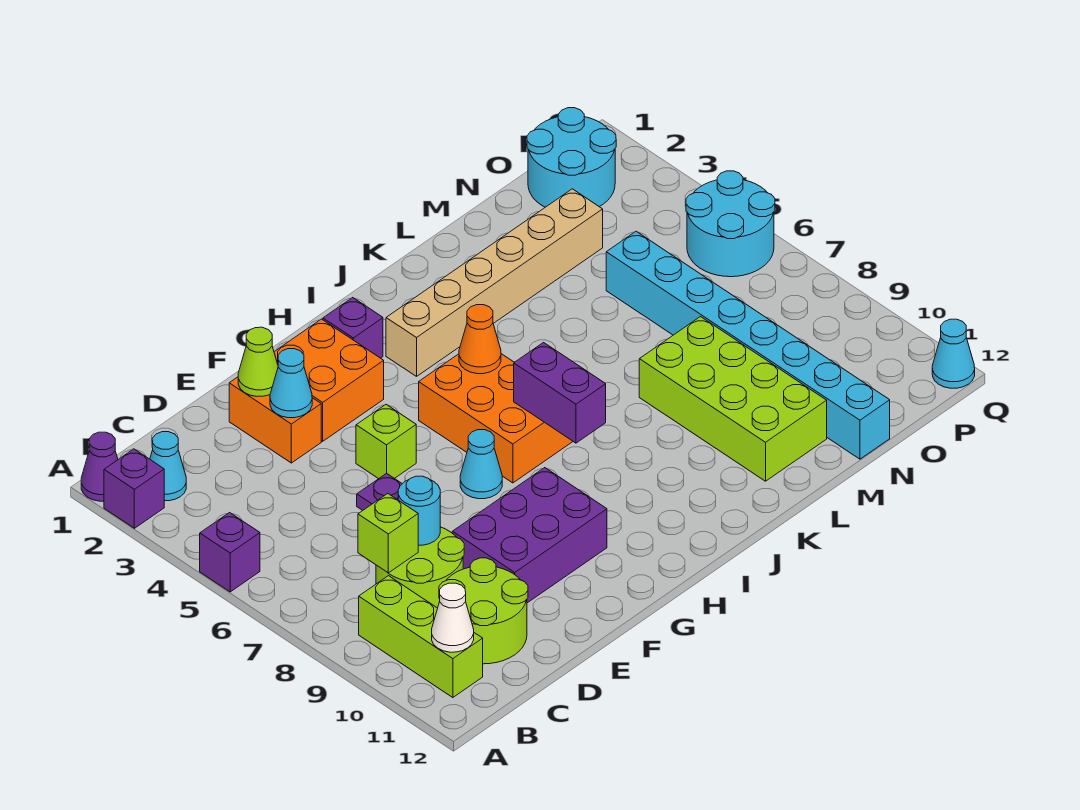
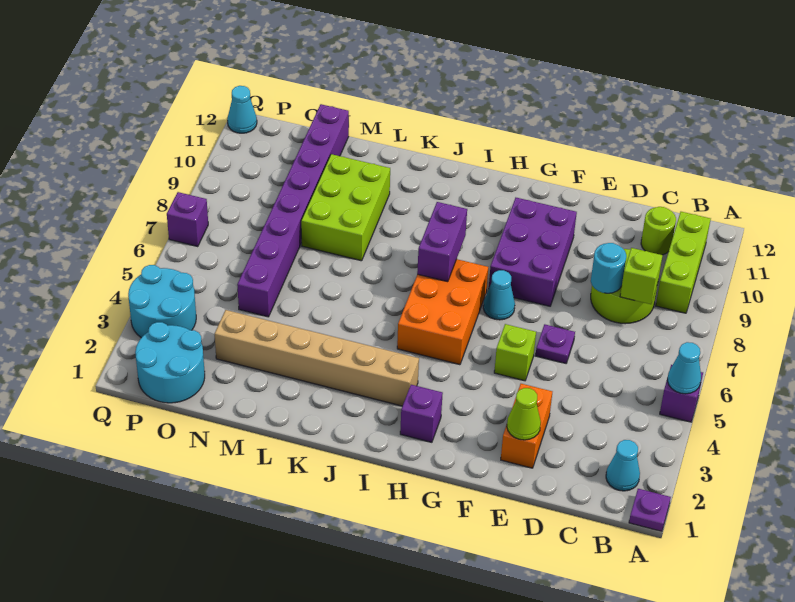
purple cone A1 level 1 -> purple plate A1 level 1
purple brick A2 level 1 -> purple brick Q7 level 1
white cone B11 level 2 -> none
lime round brick C10:D11 level 1 -> lime round brick C11 level 1
cyan cone E3 level 2 -> cyan cone A5 level 2
purple brick E9:G10 level 1 -> purple brick F8:G10 level 1
orange brick F2:G3 level 1 -> none
orange cone I5 level 2 -> none
lime brick L8:M11 level 1 -> lime brick L8:M10 level 1
cyan brick N5:N12 level 1 -> purple brick N5:N12 level 1
cyan round brick P5:Q6 level 1 -> cyan round brick P3:Q4 level 1

